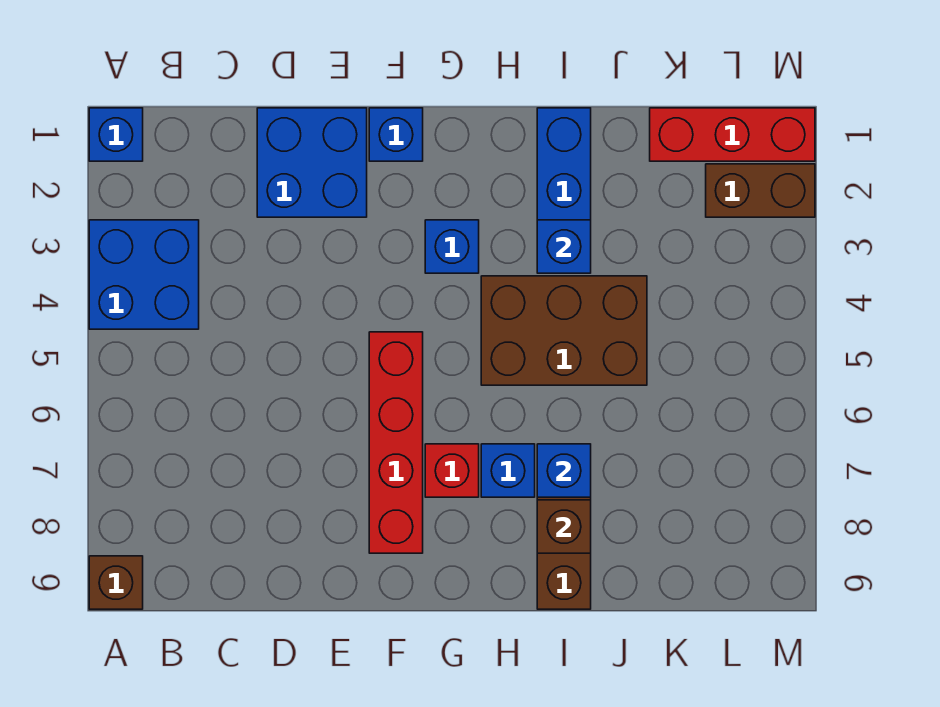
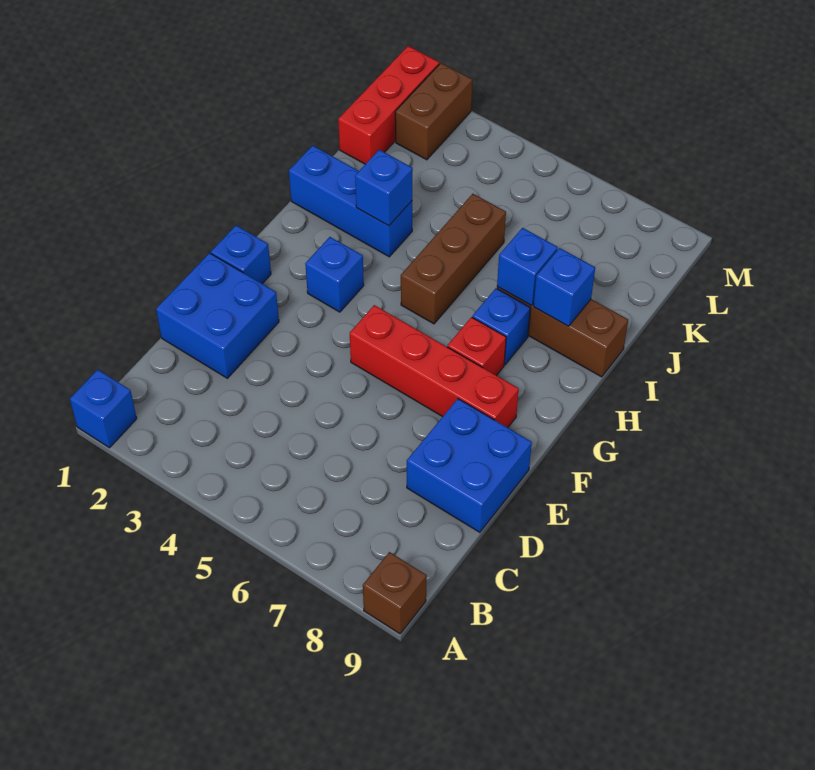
blue brick A3:B4 level 1 -> blue brick D8:E9 level 1
brown brick H4:J5 level 1 -> brown brick H5:J5 level 1
brown brick I8 level 2 -> blue brick I8 level 2

